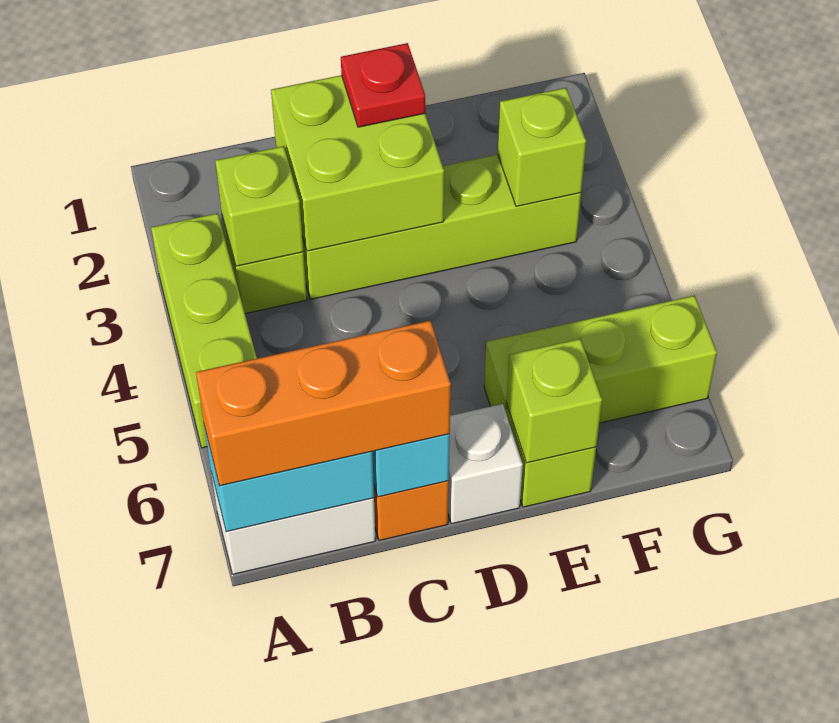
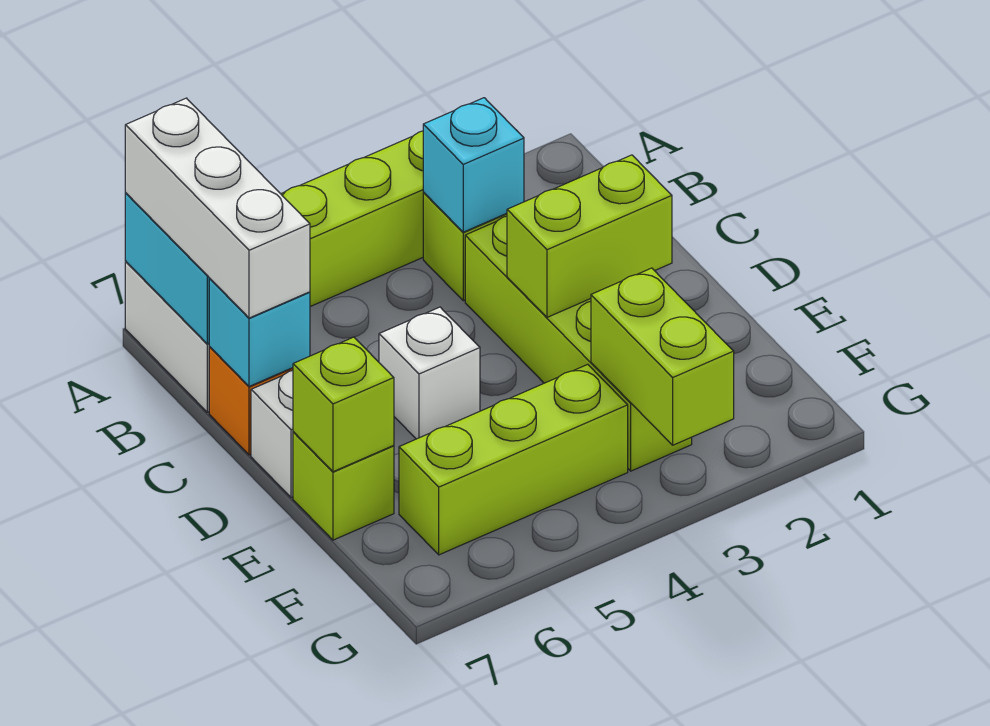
orange brick A7:C7 level 3 -> white brick A7:C7 level 3
lime brick B3 level 2 -> cyan brick B3 level 2
lime brick C2:D3 level 2 -> lime brick D2:D3 level 2
red plate D2 level 3 -> none
none -> white brick D5 level 1
lime brick E6:G6 level 1 -> lime brick F4:F6 level 1
lime brick F3 level 2 -> lime brick F3:G3 level 2

